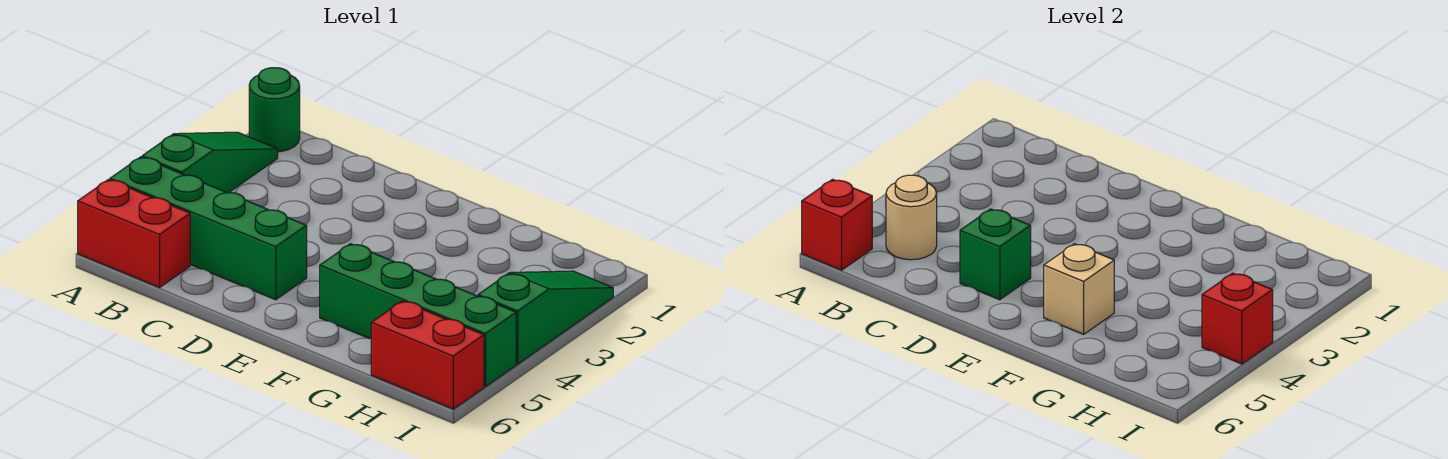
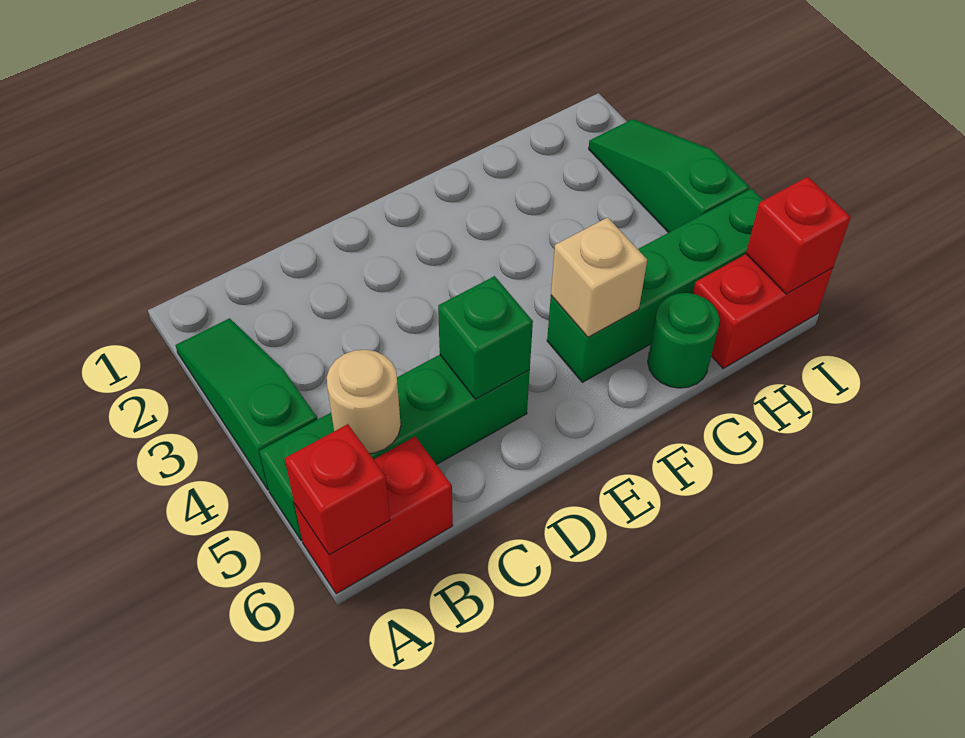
green round brick A1 level 1 -> green round brick G6 level 1
red brick I4 level 2 -> red brick I6 level 2

